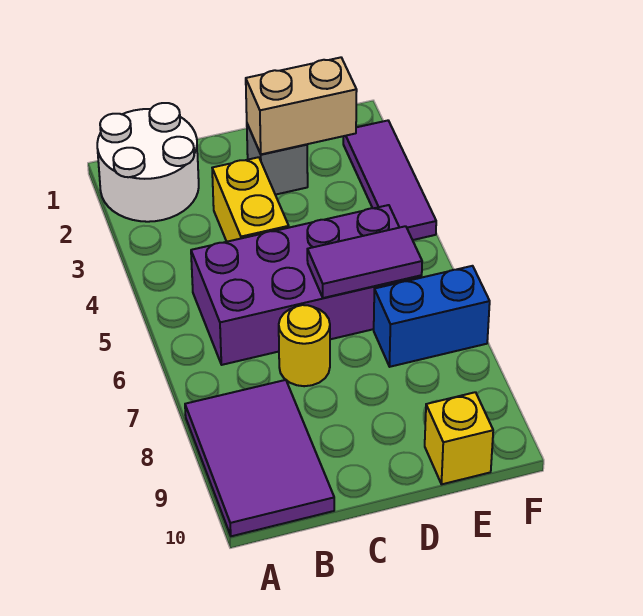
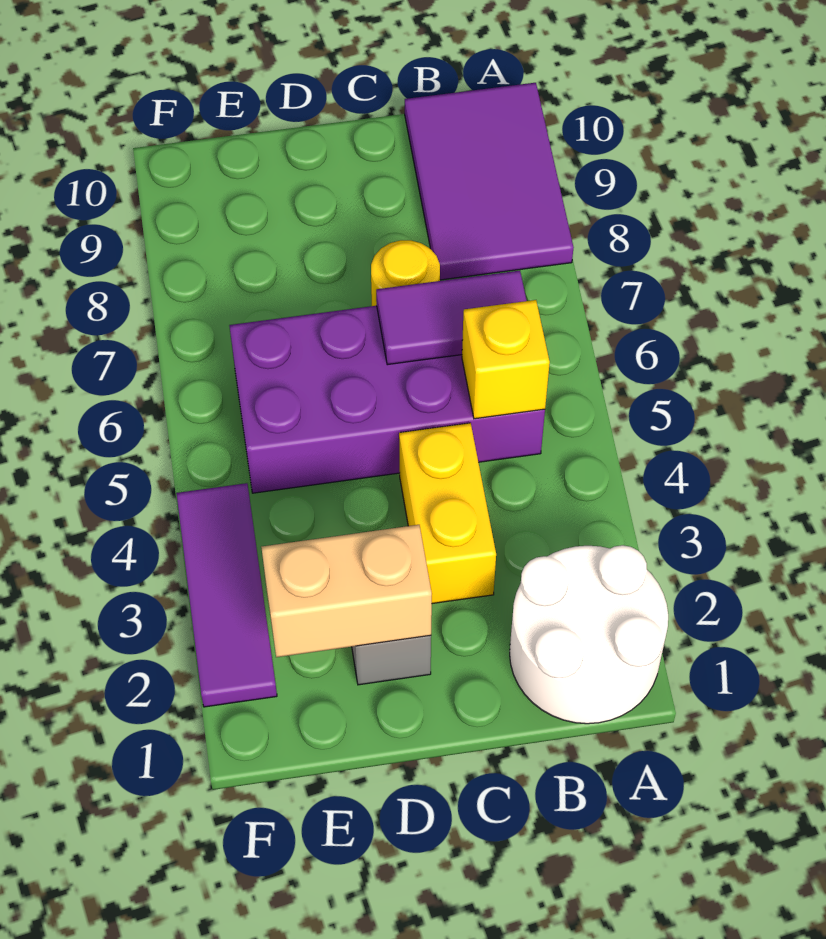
purple tile D6:E6 level 2 -> purple tile B6:C6 level 2
blue brick E7:F7 level 1 -> none
yellow brick E10 level 1 -> yellow brick B5 level 2

